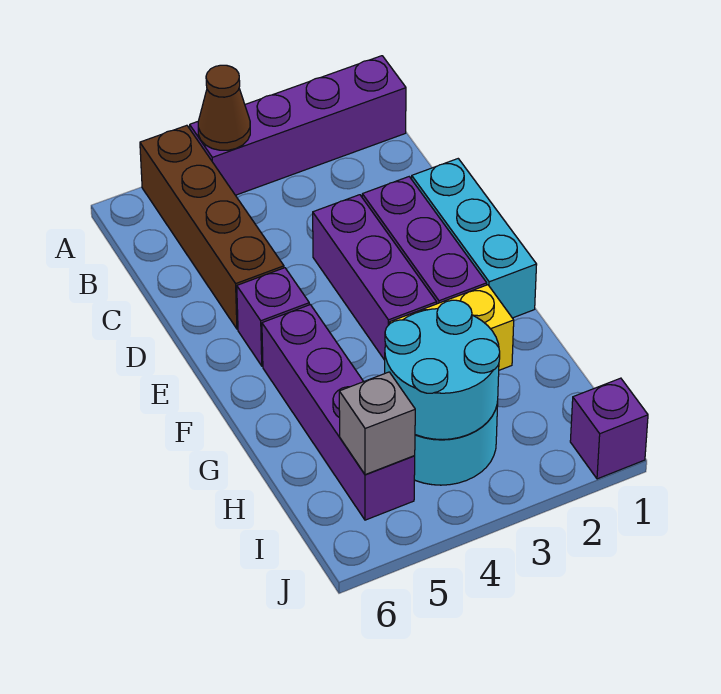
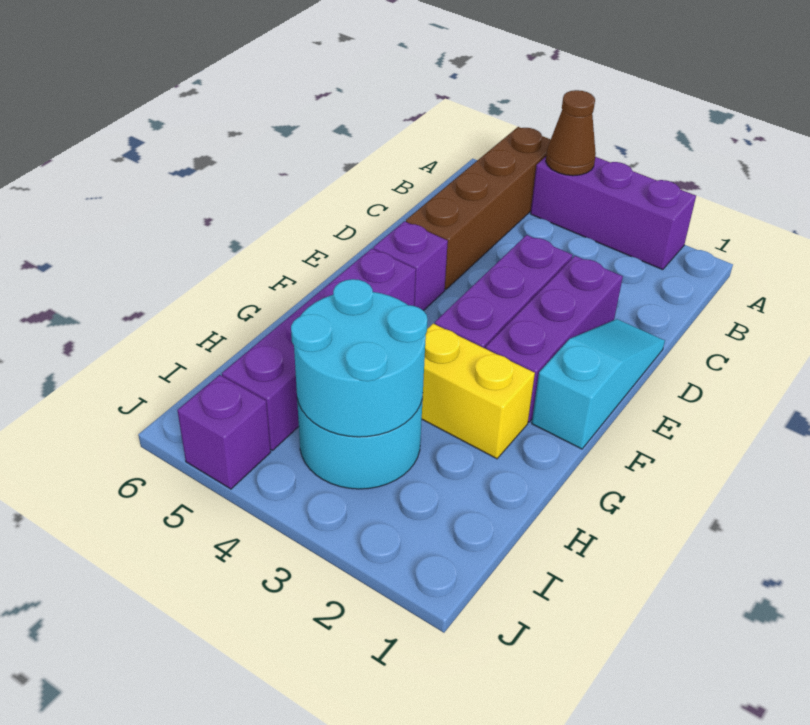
purple brick A1:A4 level 1 -> purple brick A2:A4 level 1
cyan brick D1:F1 level 1 -> cyan slope D1:F1 level 1 top F
grey brick I5 level 2 -> none
purple brick J1 level 1 -> purple brick J5 level 1

